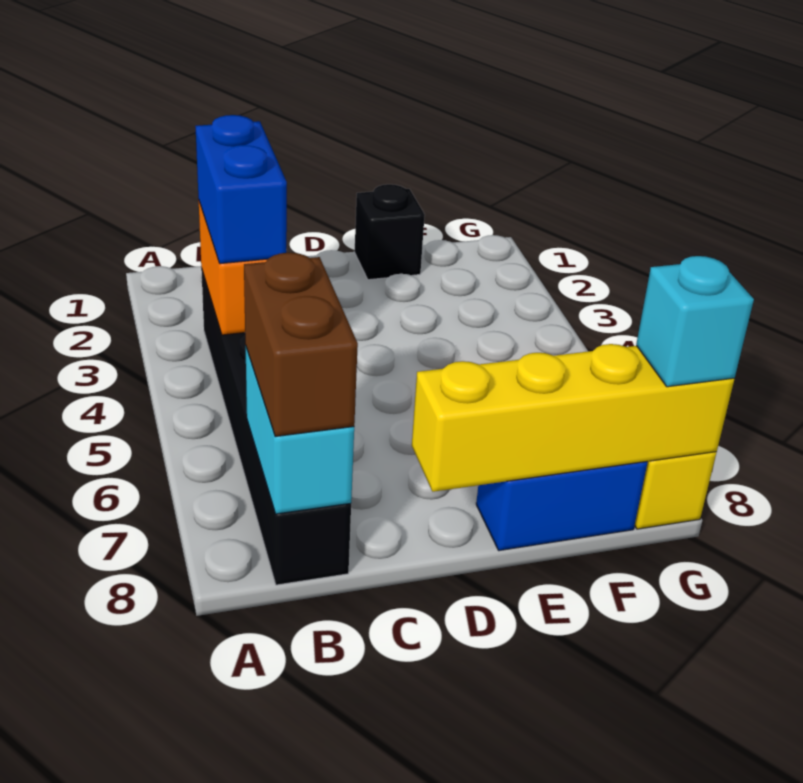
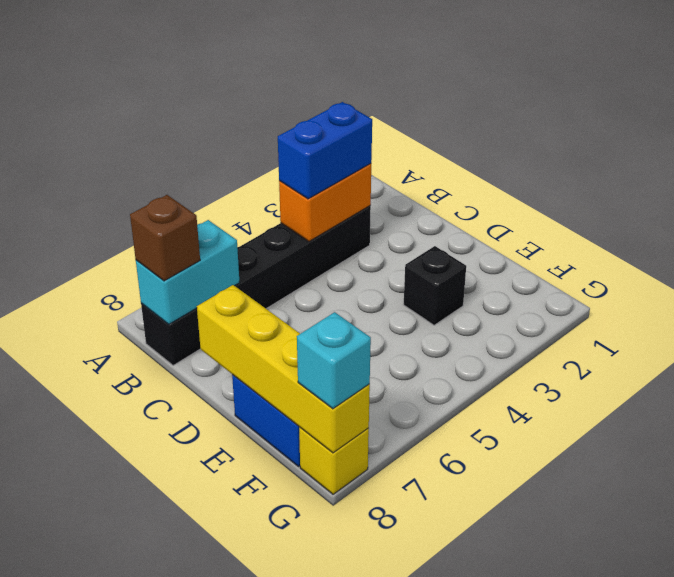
brown brick B7:B8 level 3 -> brown brick B8 level 3
black brick E1 level 1 -> black brick E3 level 1

